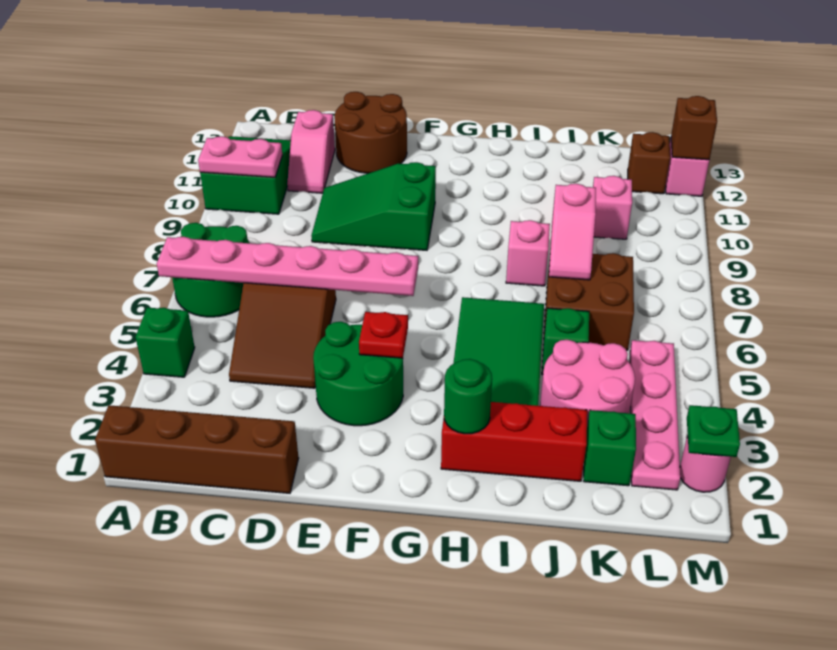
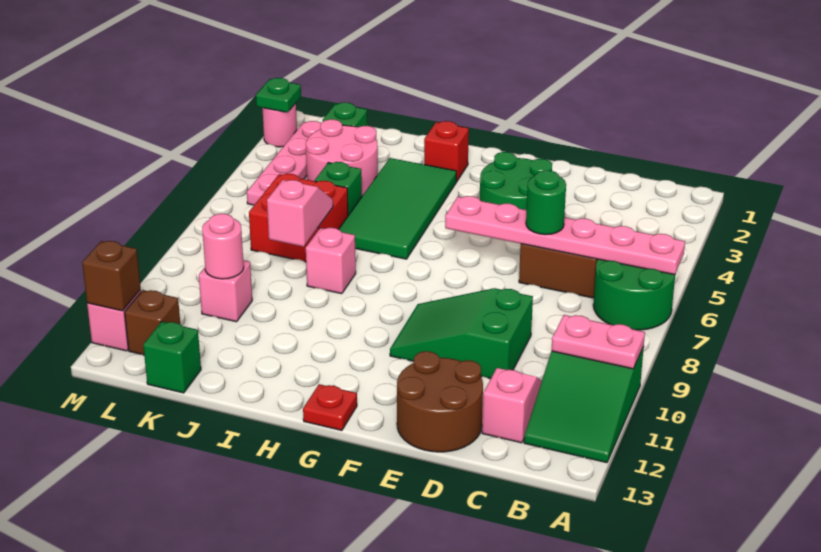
brown brick A1:D1 level 1 -> none
green brick A4 level 1 -> green brick K13 level 1
green slope D9:F10 level 1 top F -> green slope D9:F10 level 1 top D
red plate F4 level 2 -> red plate G13 level 1
red brick H2:J2 level 1 -> red brick H2 level 1
green round brick H2 level 2 -> green round brick D6 level 3
brown brick J6:K7 level 1 -> red brick J6:K7 level 1
none -> pink round brick K10 level 2

